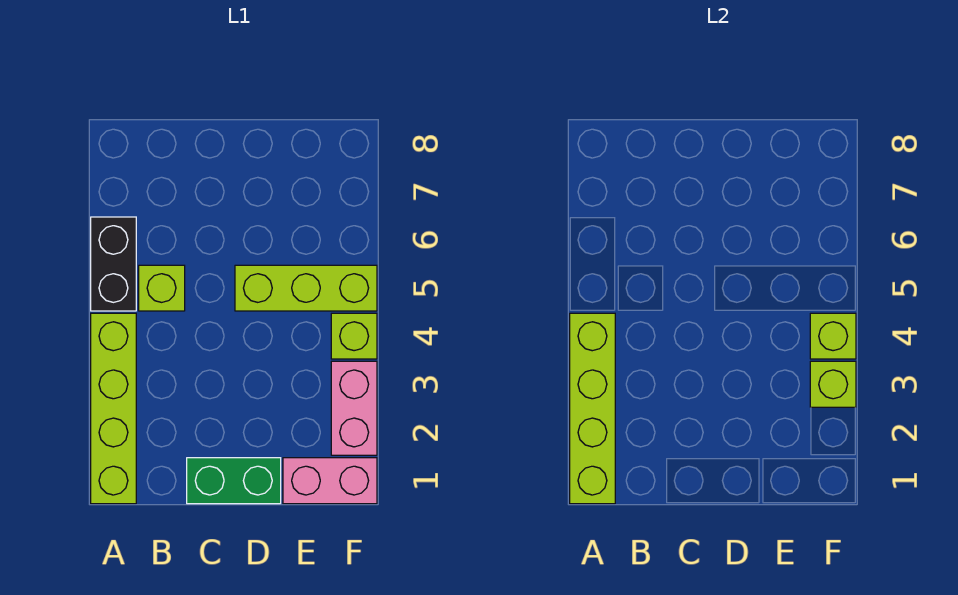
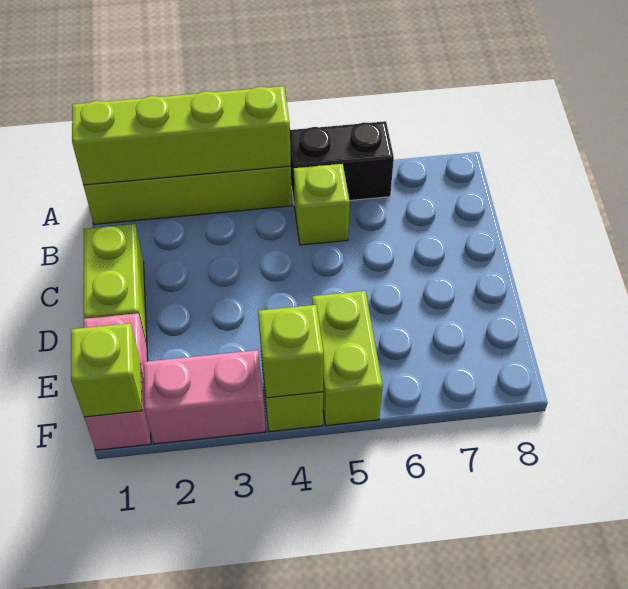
green brick C1:D1 level 1 -> lime brick C1:D1 level 1
lime brick D5:F5 level 1 -> lime brick E5:F5 level 1
lime brick F3 level 2 -> lime brick F1 level 2

